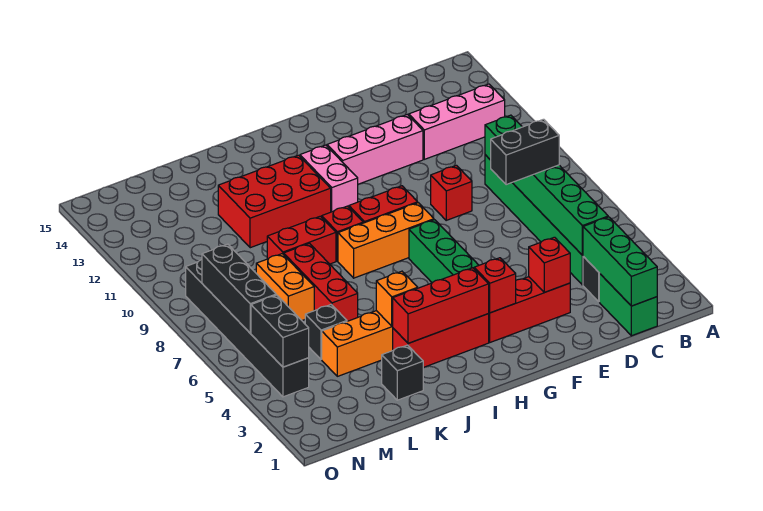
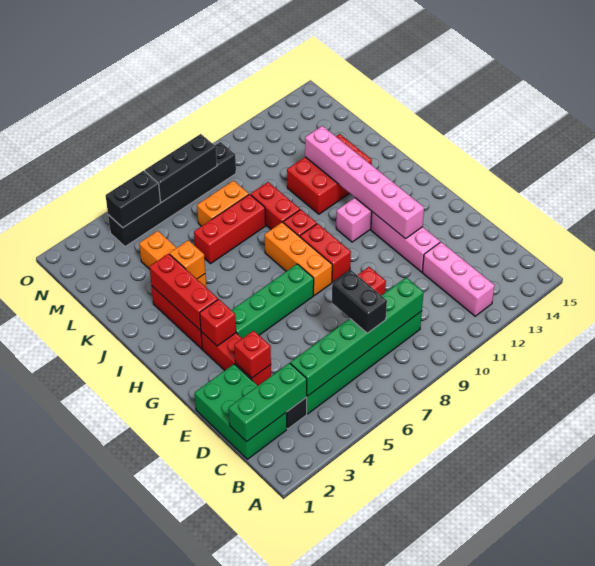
green brick C1:C2 level 1 -> green brick C1:E2 level 1
none -> pink brick F12:K12 level 2
red brick I11:K12 level 1 -> red brick J11:K13 level 1
black brick K2 level 1 -> none
black brick L5 level 1 -> none

